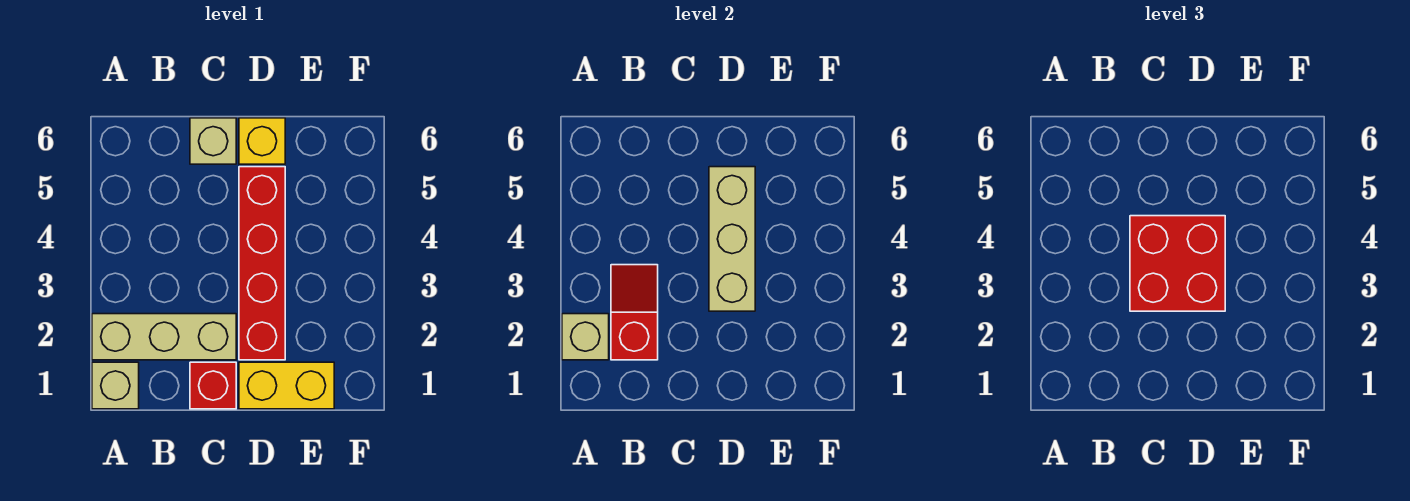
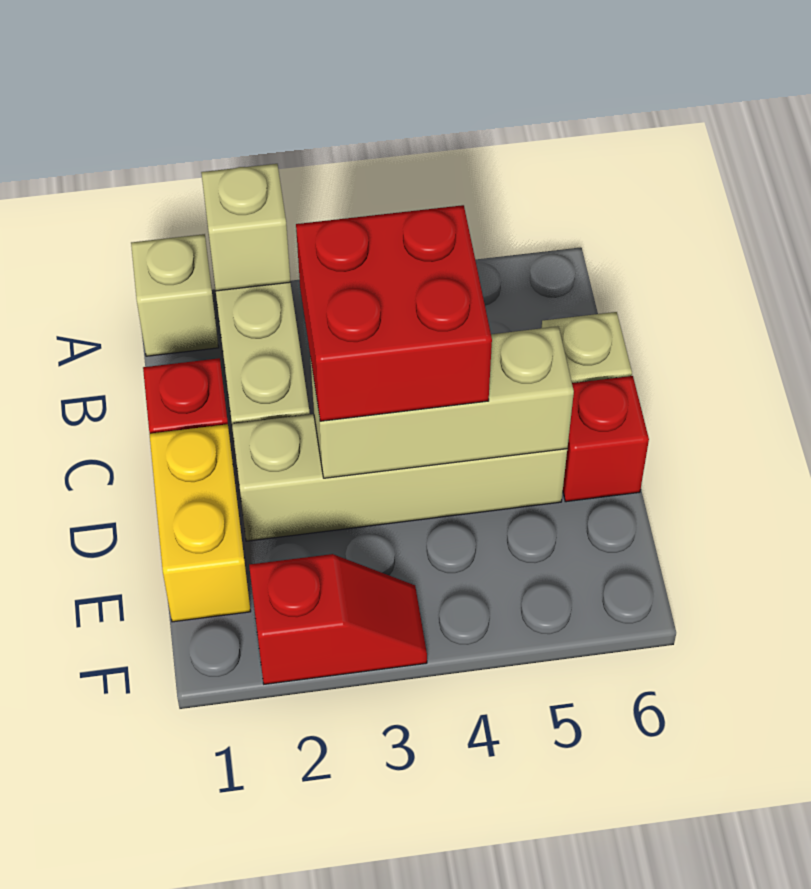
red slope B2:B3 level 2 top 2 -> red slope F2:F3 level 1 top 2
red brick D2:D5 level 1 -> tan brick D2:D5 level 1
yellow brick D6 level 1 -> red brick D6 level 1

